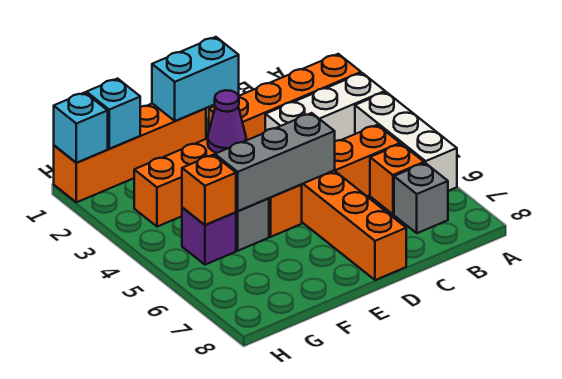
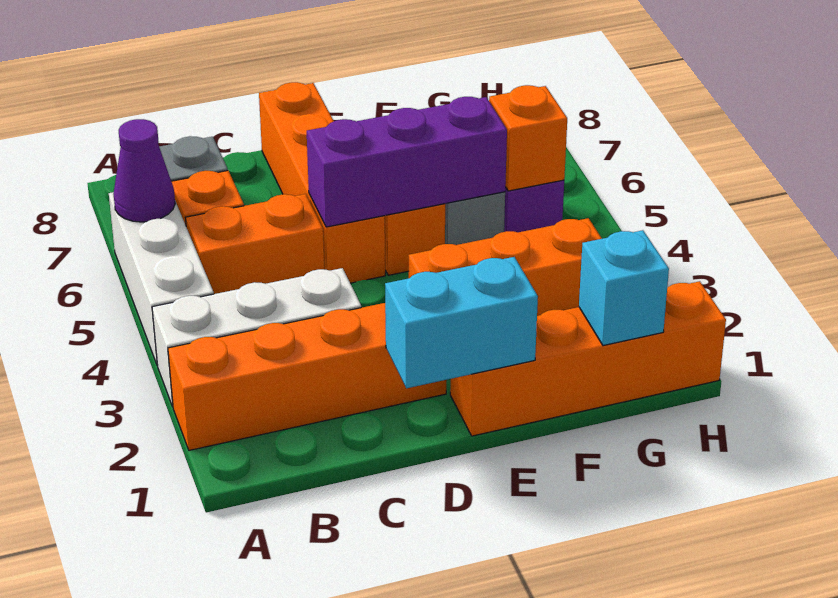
grey brick D5:F5 level 2 -> purple brick D5:F5 level 2
purple cone E3 level 2 -> purple cone A6 level 2
cyan brick H1 level 2 -> none

